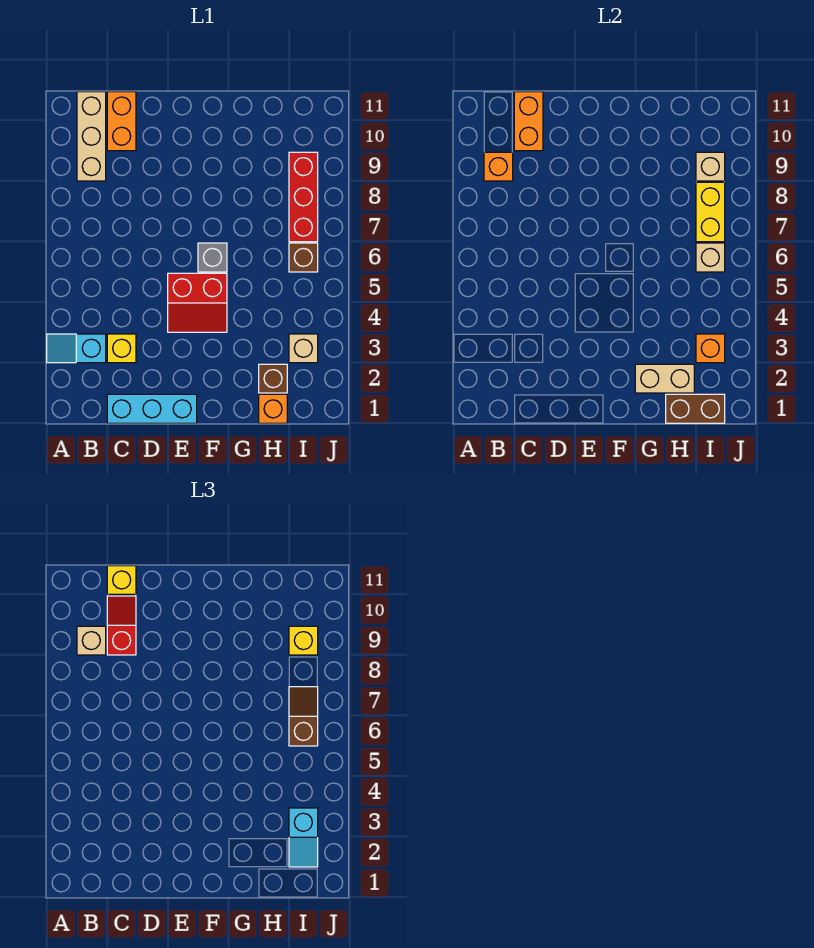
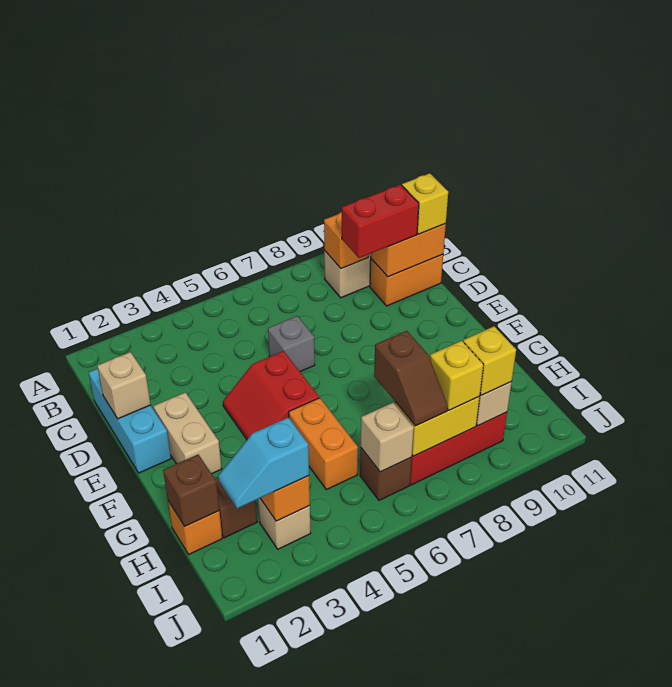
cyan slope A3:B3 level 1 top B -> none
tan brick B9 level 3 -> tan brick D1 level 2
yellow brick C3 level 1 -> yellow brick I8 level 3
red slope C9:C10 level 3 top 9 -> red brick C9:C10 level 3
grey brick F6 level 1 -> grey brick D6 level 1
tan brick G2:H2 level 2 -> tan brick E2:F2 level 1
none -> orange brick G5:H5 level 1
brown brick H1:I1 level 2 -> brown brick H1 level 2
brown slope I6:I7 level 3 top 6 -> brown slope H7:I7 level 3 top H

